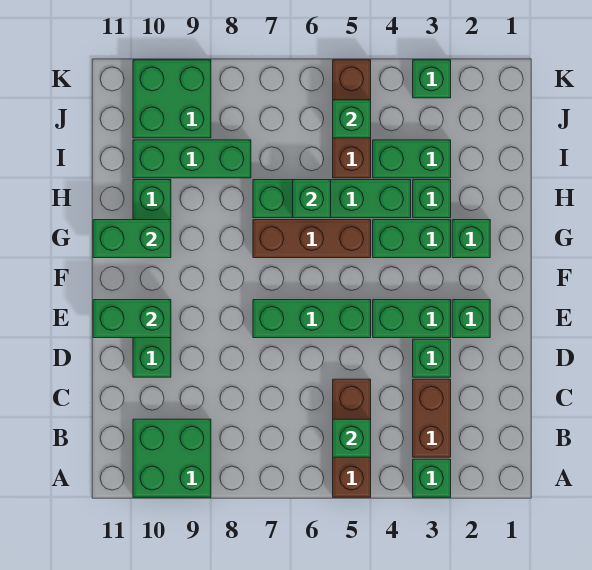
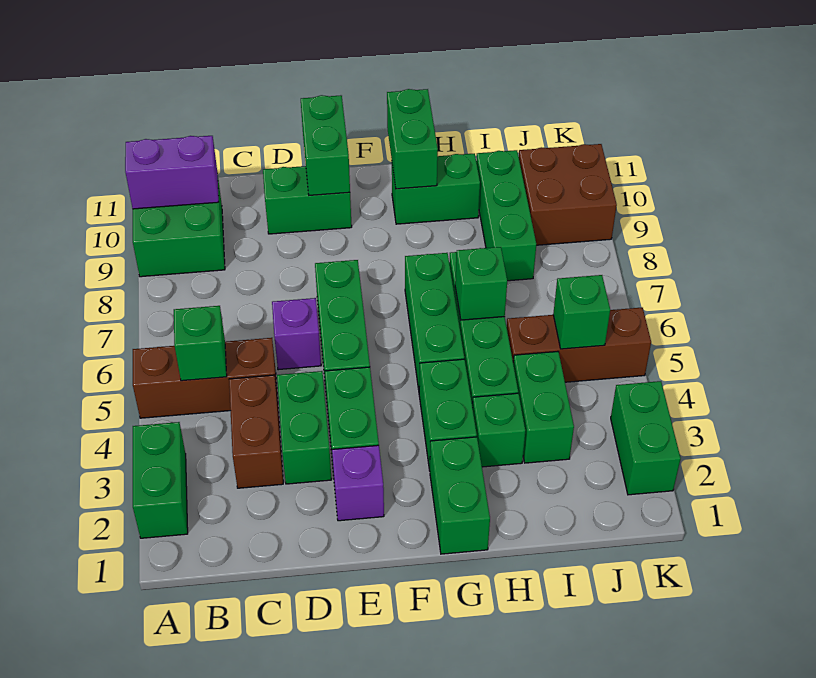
green brick A3 level 1 -> green brick A2:A3 level 1
none -> purple brick A10:B10 level 2
brown brick B3:C3 level 1 -> brown brick C3:C4 level 1
green brick D3 level 1 -> green brick D3:D4 level 1
none -> purple brick D6 level 1
green brick E2 level 1 -> purple brick E2 level 1
green brick G2 level 1 -> green brick G1:G2 level 1
brown brick G5:G7 level 1 -> green brick G5:G7 level 1
green brick J9:K10 level 1 -> brown brick J9:K10 level 1
green brick K3 level 1 -> green brick K2:K3 level 1

